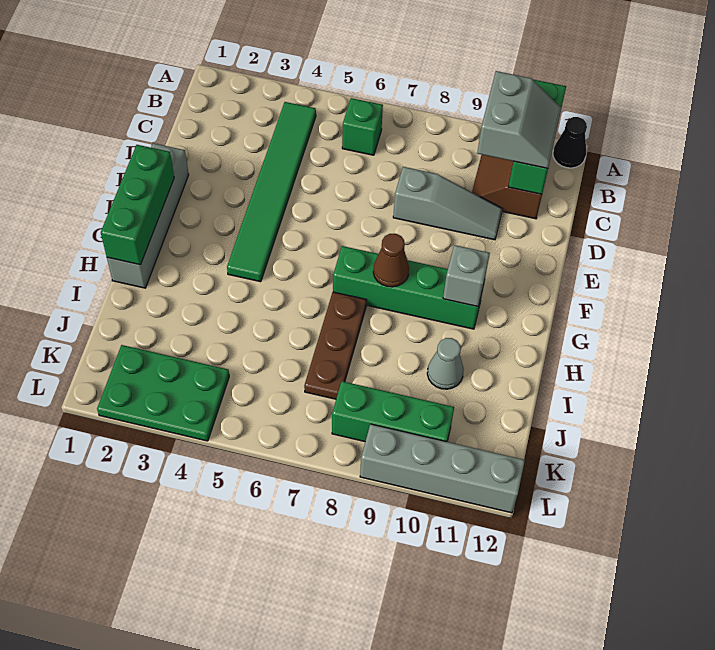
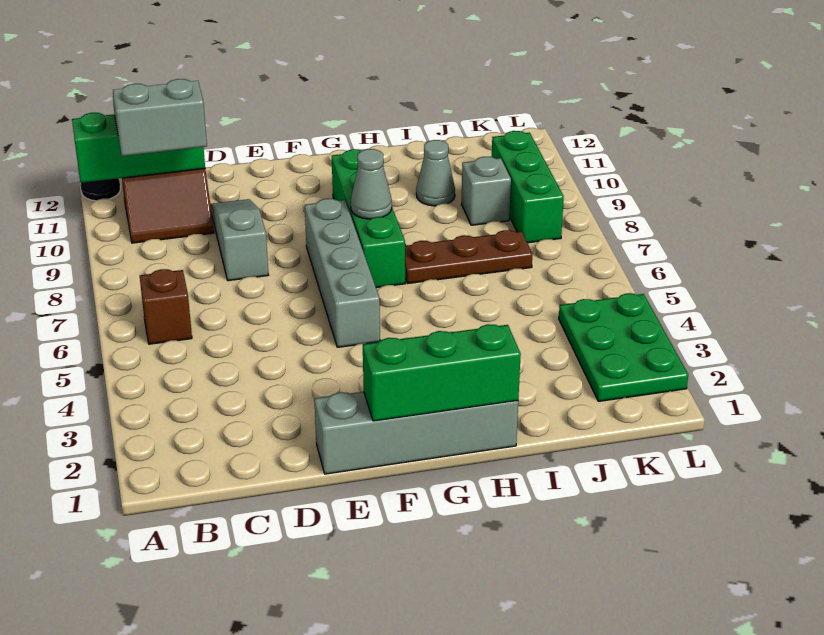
green tile B4:G4 level 1 -> none
green brick B6 level 1 -> brown brick B6 level 1
brown cone G8 level 2 -> grey cone G8 level 2
grey brick G10 level 2 -> grey brick J9 level 1
grey brick L9:L12 level 1 -> grey brick F5:F8 level 1

